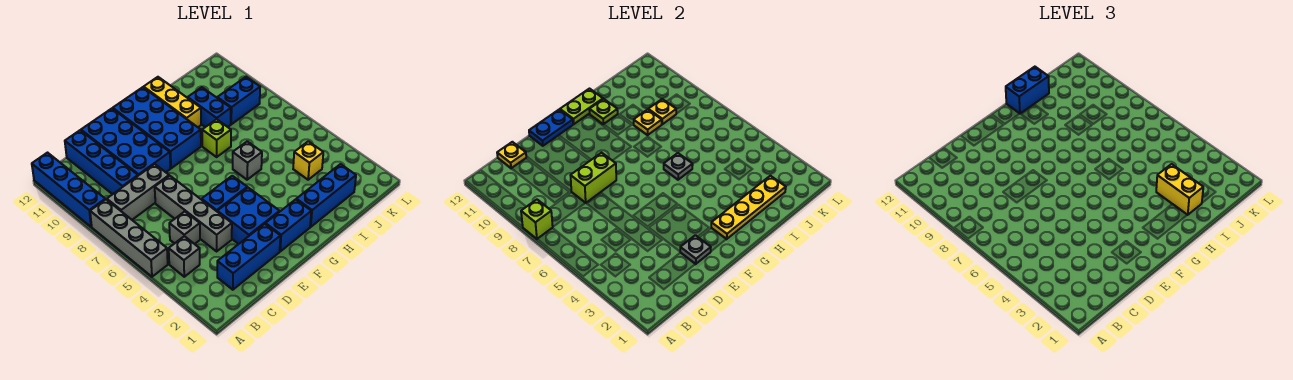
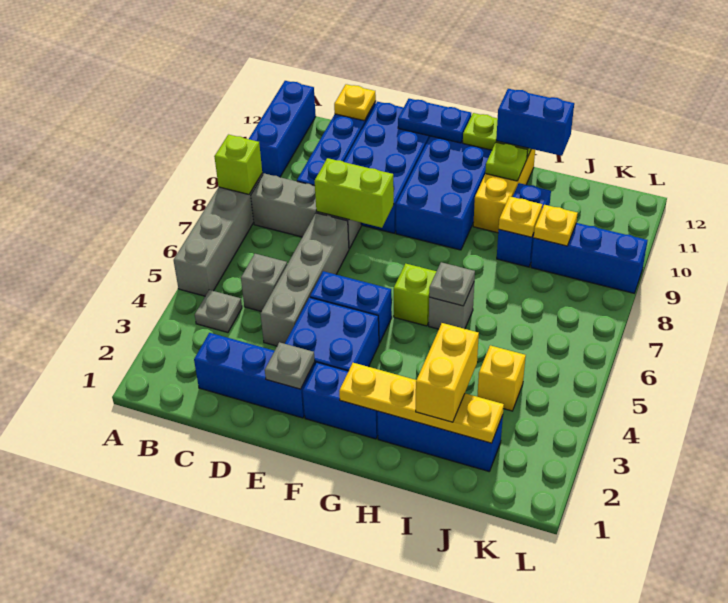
blue brick A9:A12 level 1 -> blue brick A10:A12 level 1
grey brick B4 level 1 -> grey plate B4 level 1
lime brick H8 level 1 -> lime brick G6 level 1
blue brick J9:K9 level 1 -> blue brick J9:L9 level 1

